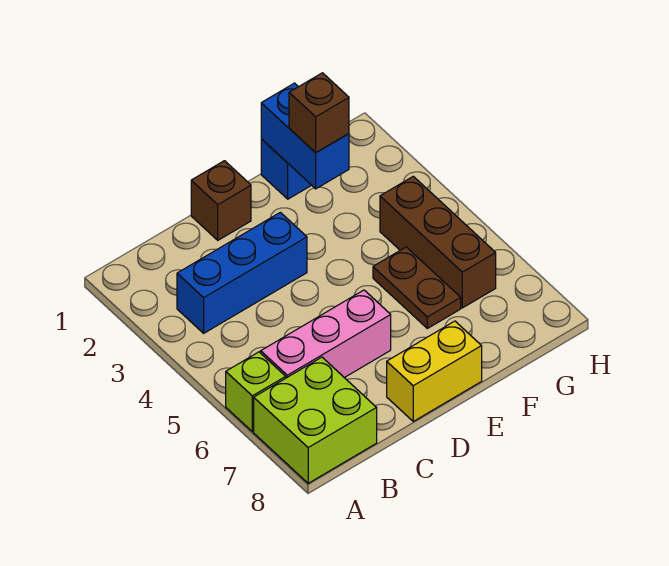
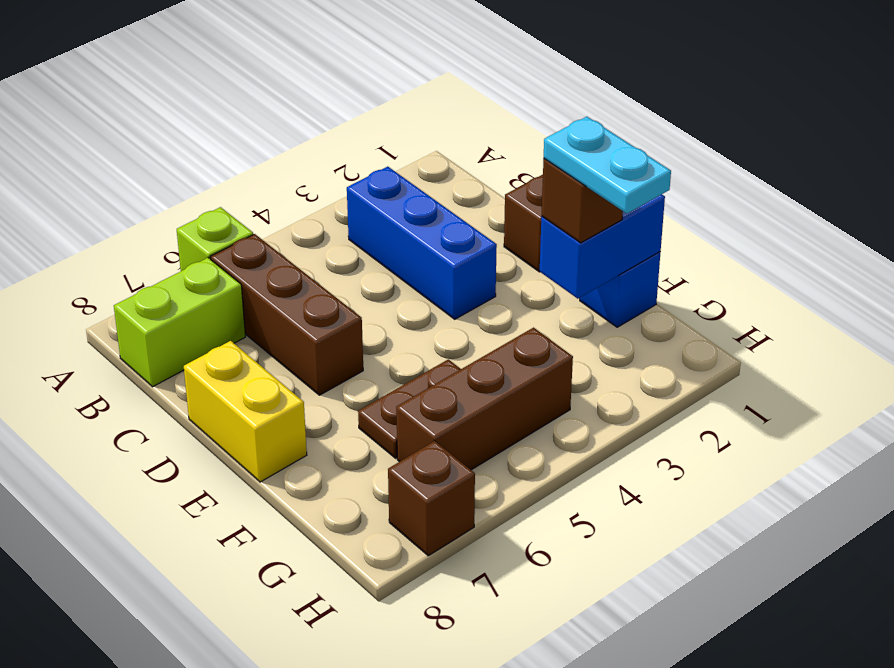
lime brick A7:B8 level 1 -> lime brick B7:B8 level 1
pink brick B6:D6 level 1 -> brown brick B6:D6 level 1
none -> cyan plate F2:G2 level 4
none -> brown brick H7 level 1

